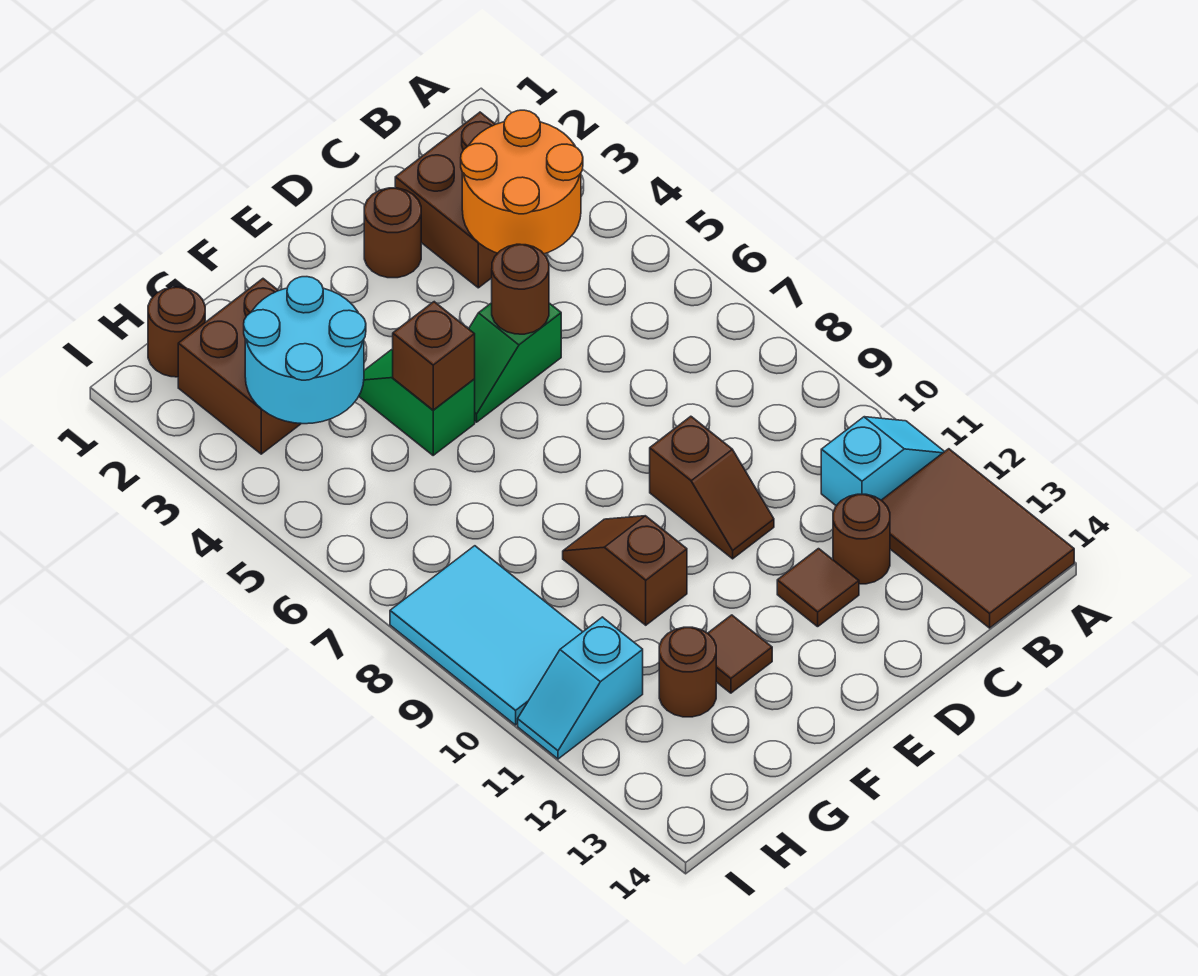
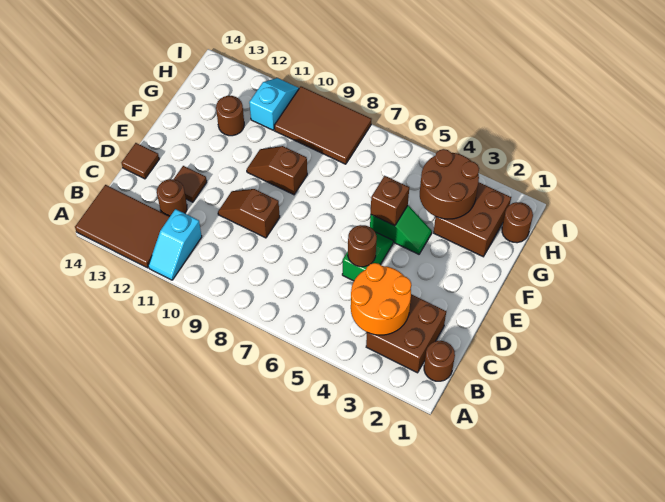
brown round brick D2 level 1 -> brown round brick B1 level 1
brown slope F9:F10 level 1 top 10 -> brown slope F9:F10 level 1 top 9
brown tile F12 level 1 -> brown tile D14 level 1
cyan round brick G3:H4 level 2 -> brown round brick G3:H4 level 2
cyan tile H8:I10 level 1 -> brown tile H8:I10 level 1

